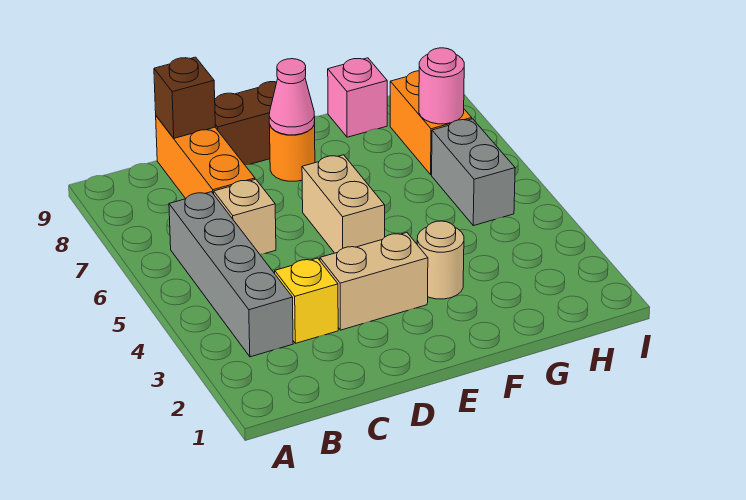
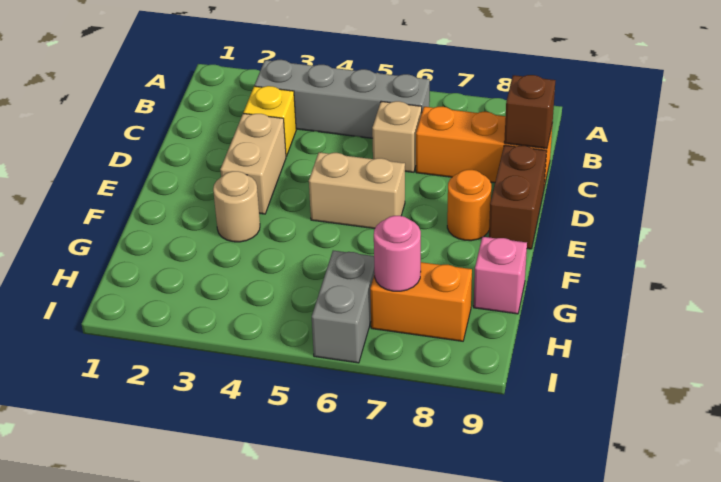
pink cone E8 level 2 -> none
grey brick H5:H6 level 1 -> grey brick H6:I6 level 1

